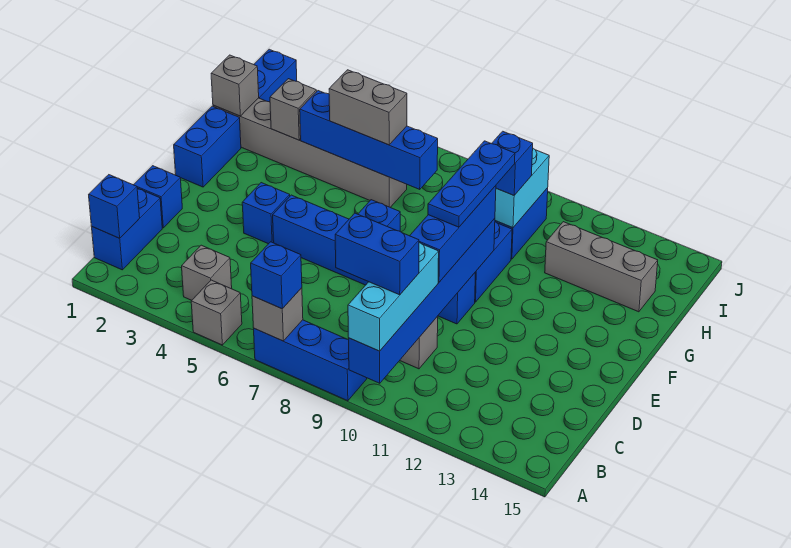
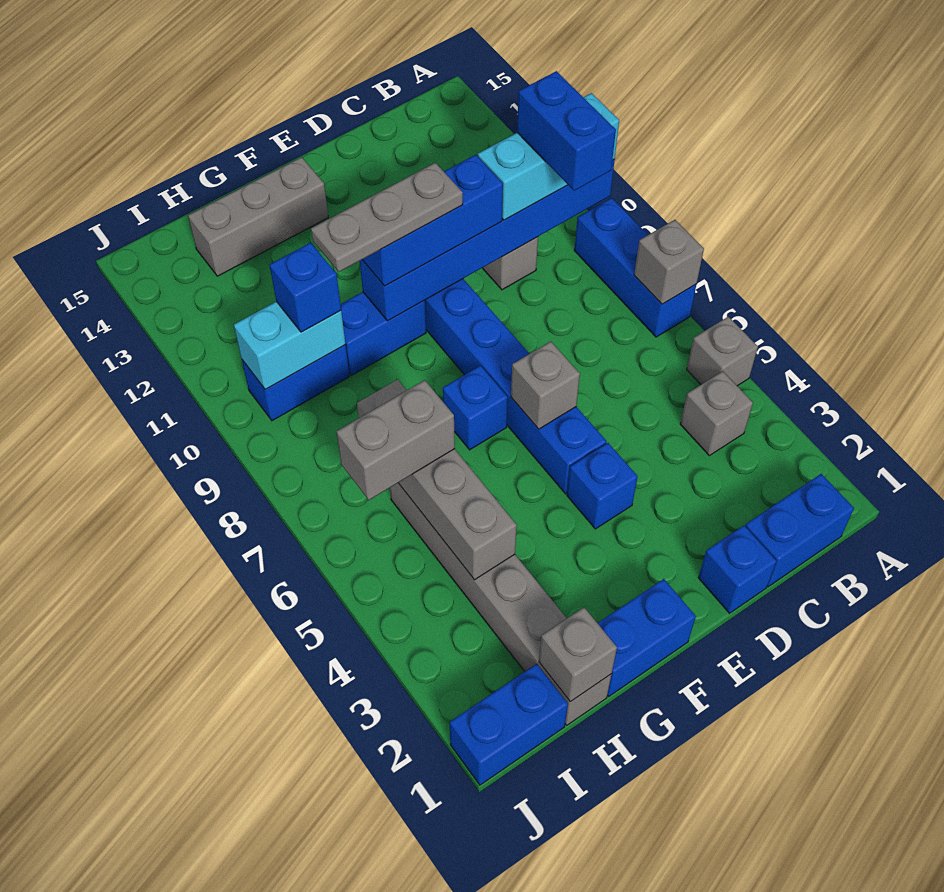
blue brick A7 level 3 -> none
blue brick B1 level 2 -> none
blue plate E10:G10 level 4 -> grey plate E10:G10 level 4
grey brick H3 level 2 -> grey brick E6 level 2
blue brick H4:H7 level 2 -> grey brick H4:H7 level 2
grey brick H5:H6 level 3 -> grey brick H6:I6 level 3
grey brick H12:H14 level 1 -> grey brick F14:H14 level 1

